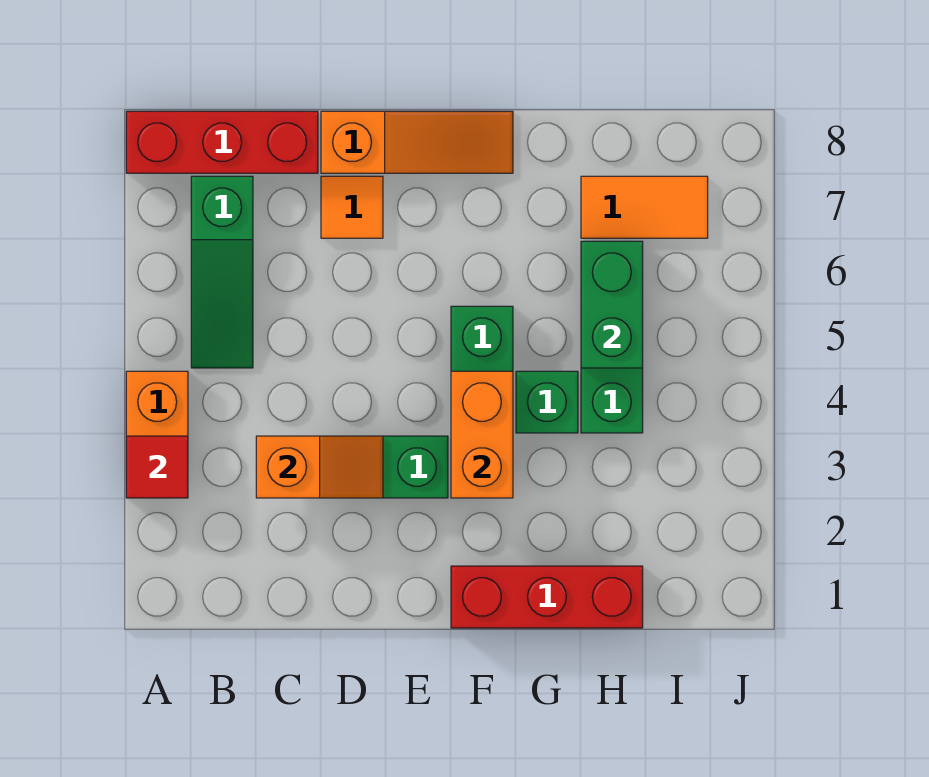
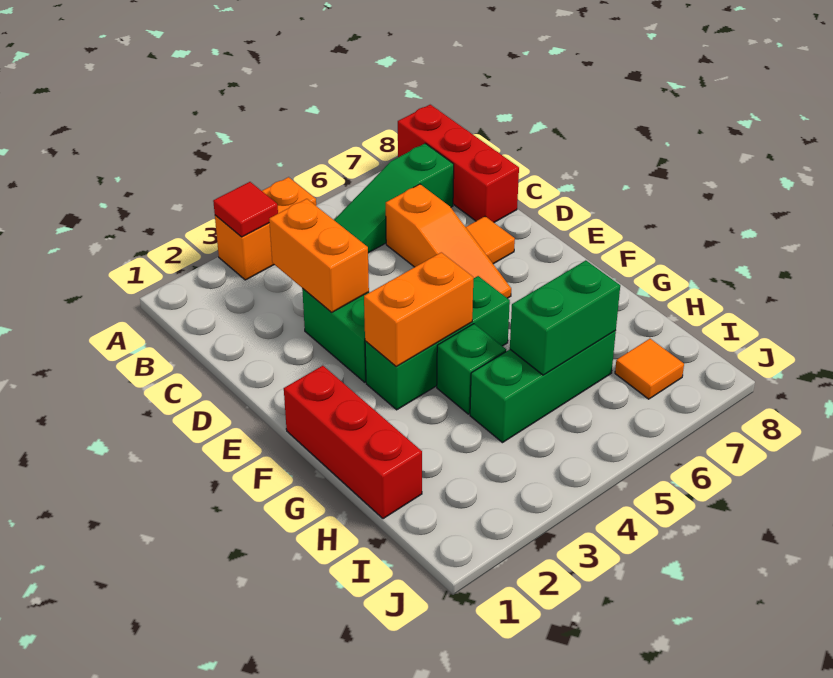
orange slope C3:D3 level 2 top C -> orange brick C3:D3 level 2
orange slope D8:F8 level 1 top D -> orange slope C6:E6 level 1 top C
orange tile H7:I7 level 1 -> orange tile I7 level 1

